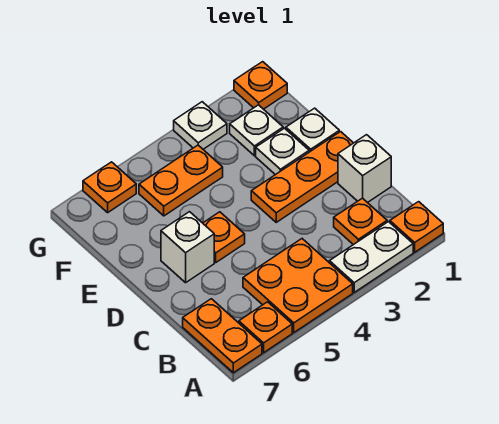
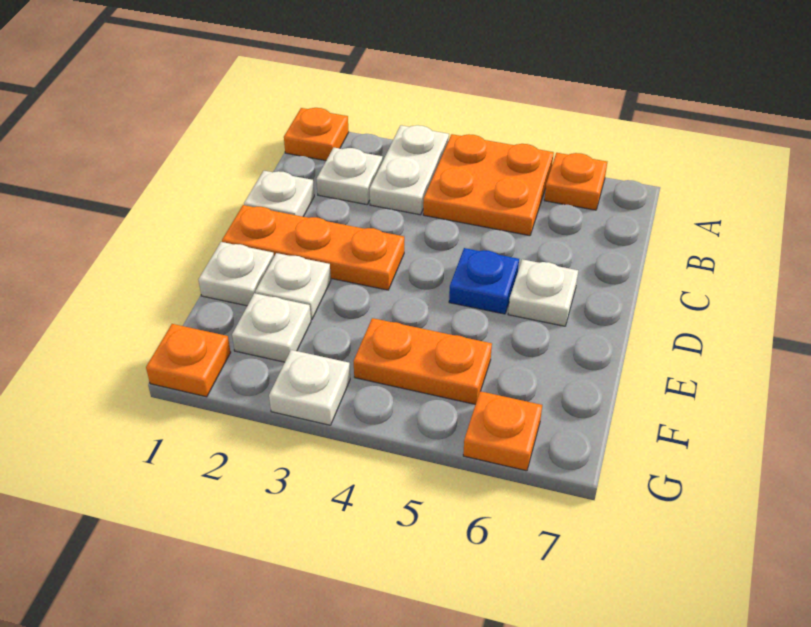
white plate A2:A3 level 1 -> white plate A3:B3 level 1
orange plate A7:B7 level 1 -> none
orange plate B2 level 1 -> white plate B2 level 1
white brick C1 level 1 -> white plate C1 level 1
orange plate D5 level 1 -> blue plate D5 level 1
white brick D6 level 1 -> white plate D6 level 1

